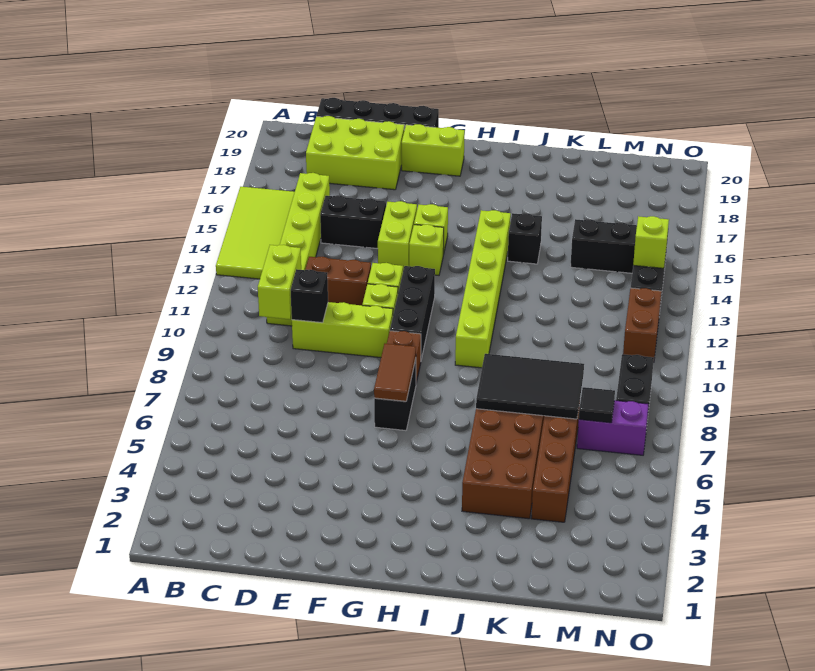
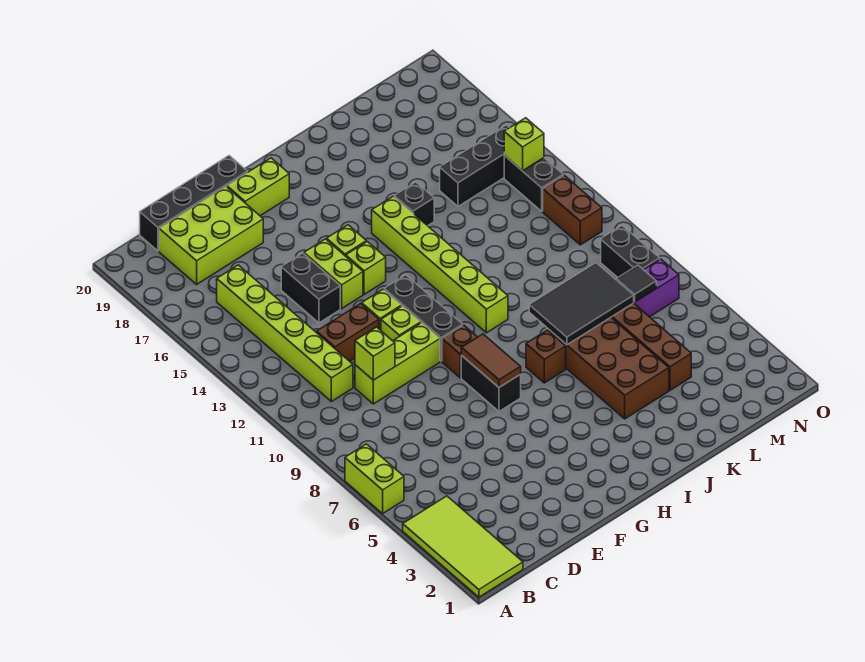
lime tile A13:B16 level 1 -> lime tile A1:B4 level 1
lime brick C10:C11 level 2 -> lime brick A6:A7 level 1
black brick D10 level 2 -> lime brick D10 level 2
black brick D15:E15 level 1 -> black brick E14:E15 level 1
none -> brown brick I7 level 1

